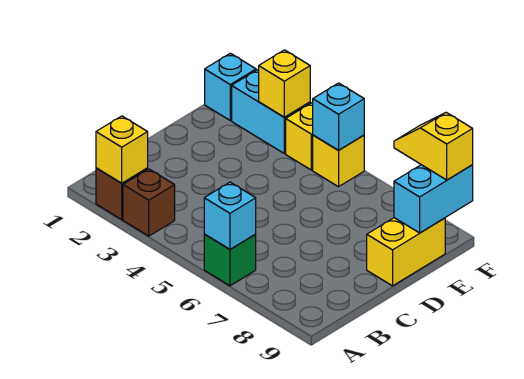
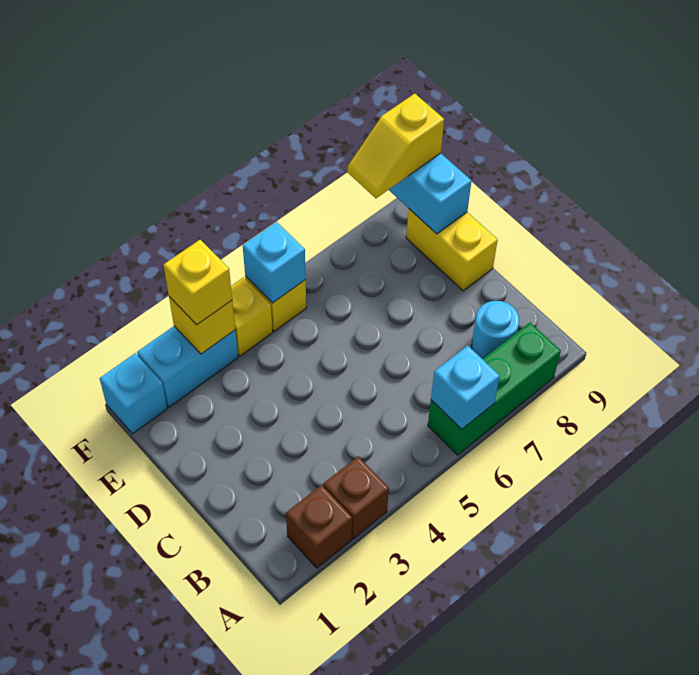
yellow brick A2 level 2 -> yellow brick F3 level 3
green brick A6 level 1 -> green brick A6:A8 level 1
none -> cyan round brick B8 level 1

